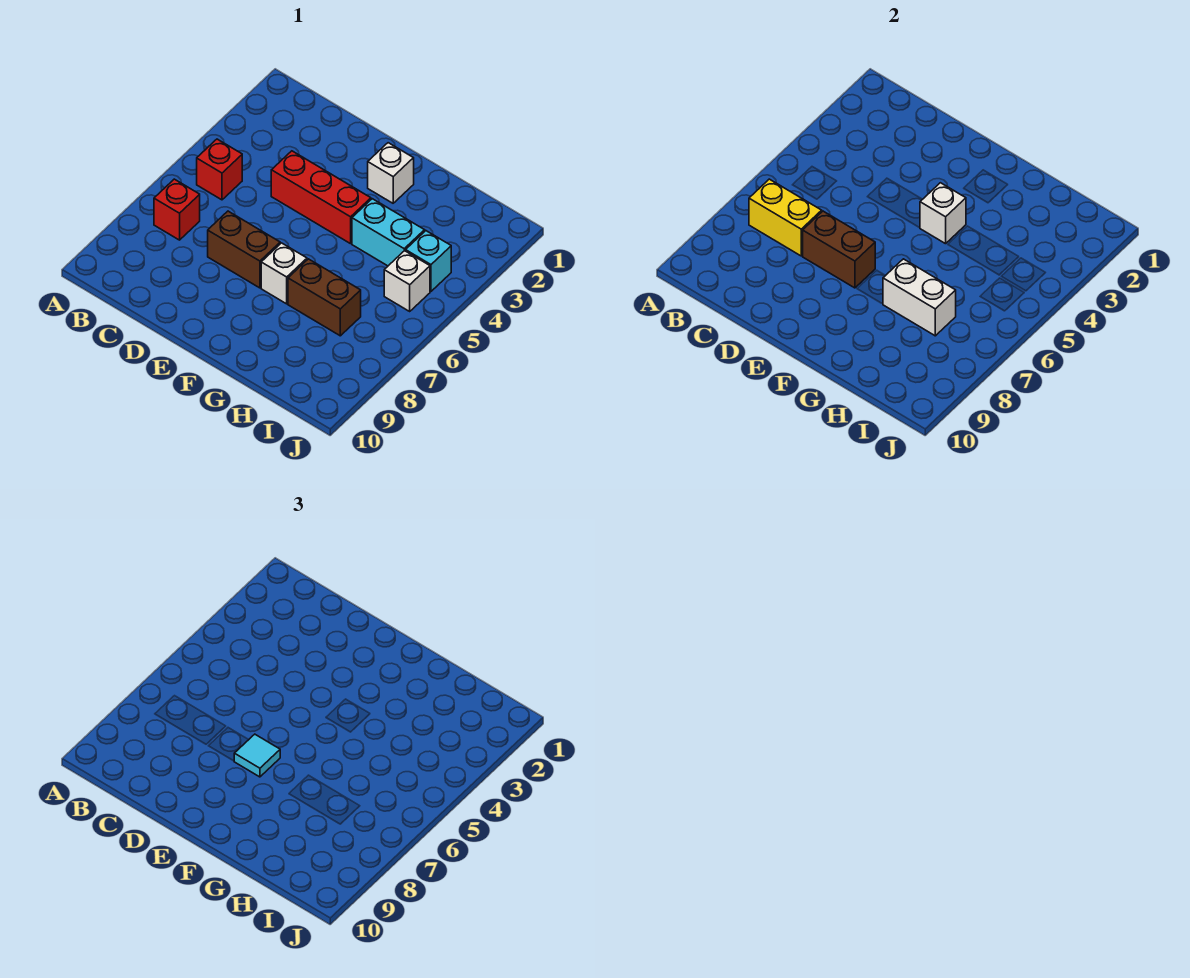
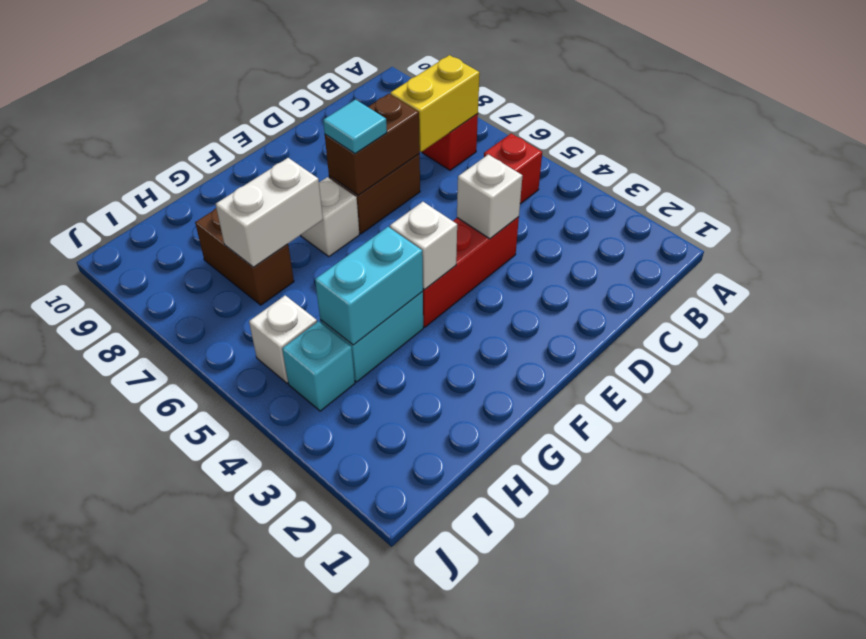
white brick F2 level 1 -> white brick D4 level 2
none -> cyan brick G4:H4 level 2
brown brick G7:H7 level 1 -> brown brick H7:H8 level 1

